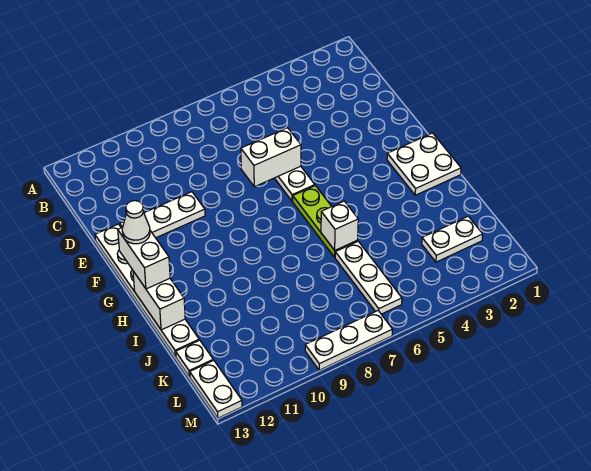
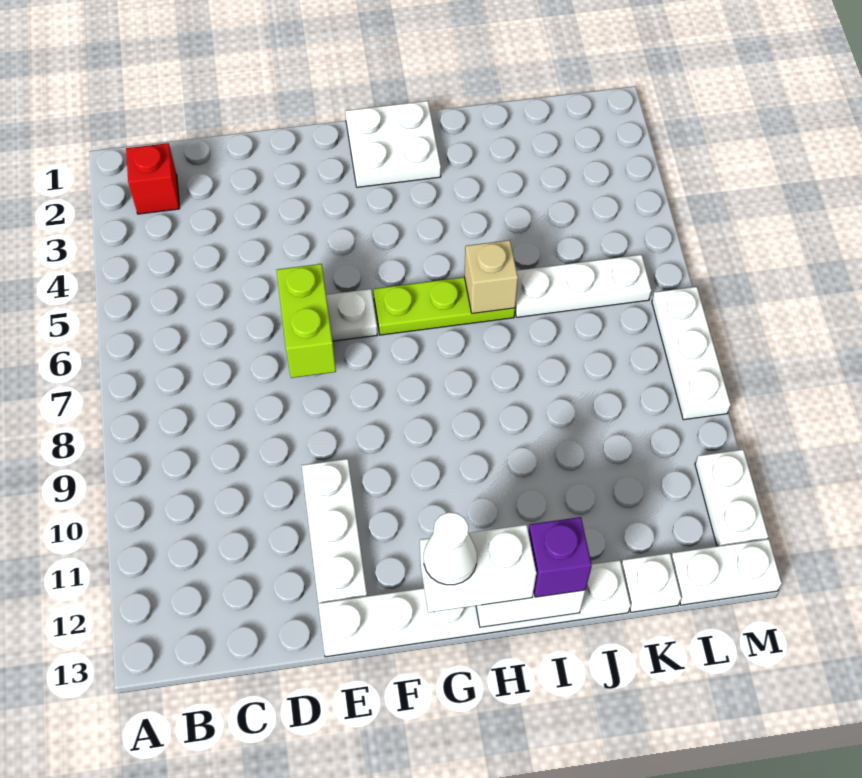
none -> red brick B2 level 1
white brick E6:E7 level 2 -> lime brick E6:E7 level 2
white brick I6 level 2 -> tan brick I6 level 2
none -> purple brick I13 level 3
white plate K2:K3 level 1 -> white plate M11:M12 level 1

